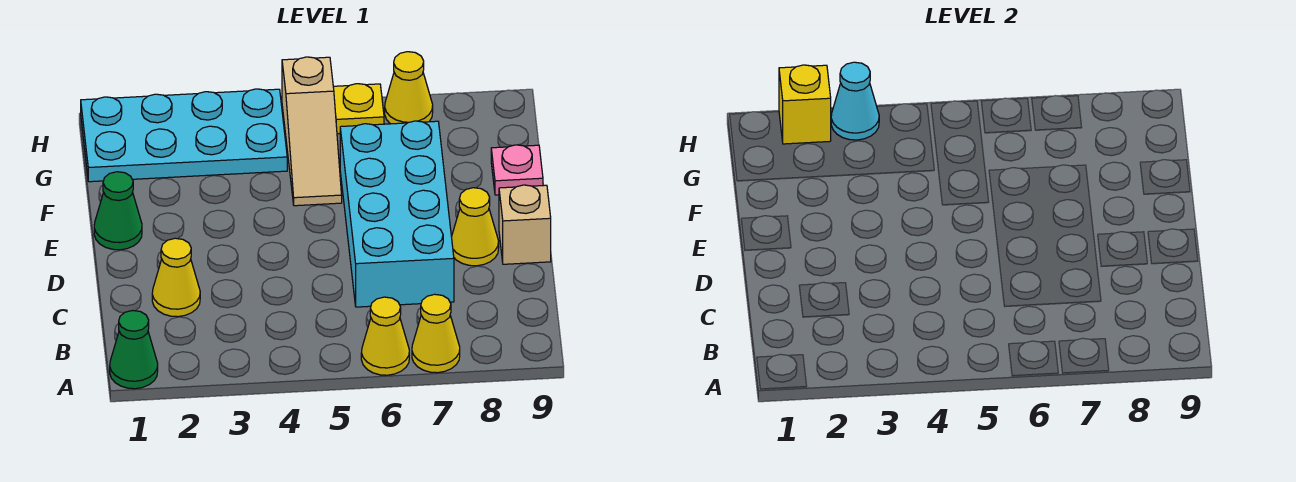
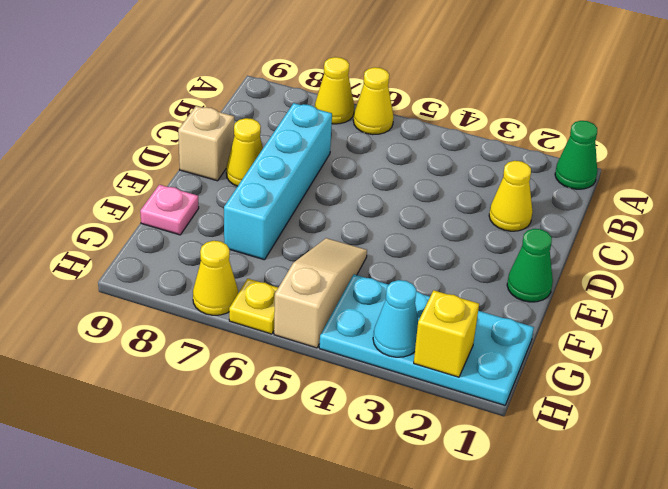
cyan brick C6:F7 level 1 -> cyan brick C7:F7 level 1

